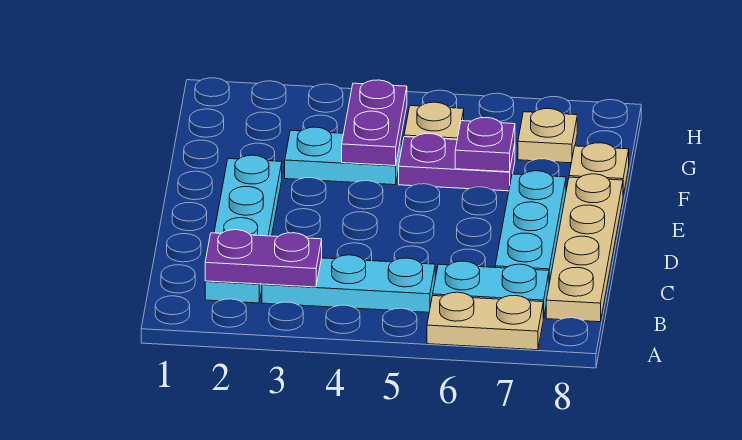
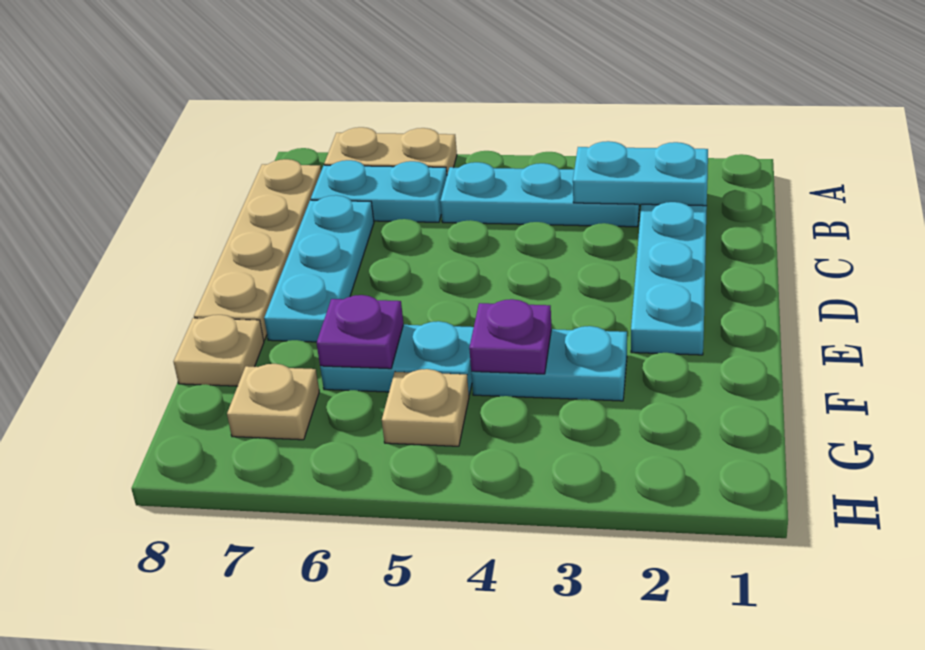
purple plate B2:B3 level 2 -> cyan plate B2:B3 level 2
purple plate F4:G4 level 2 -> purple plate F4 level 2
purple plate F5:F6 level 1 -> cyan plate F5:F6 level 1

